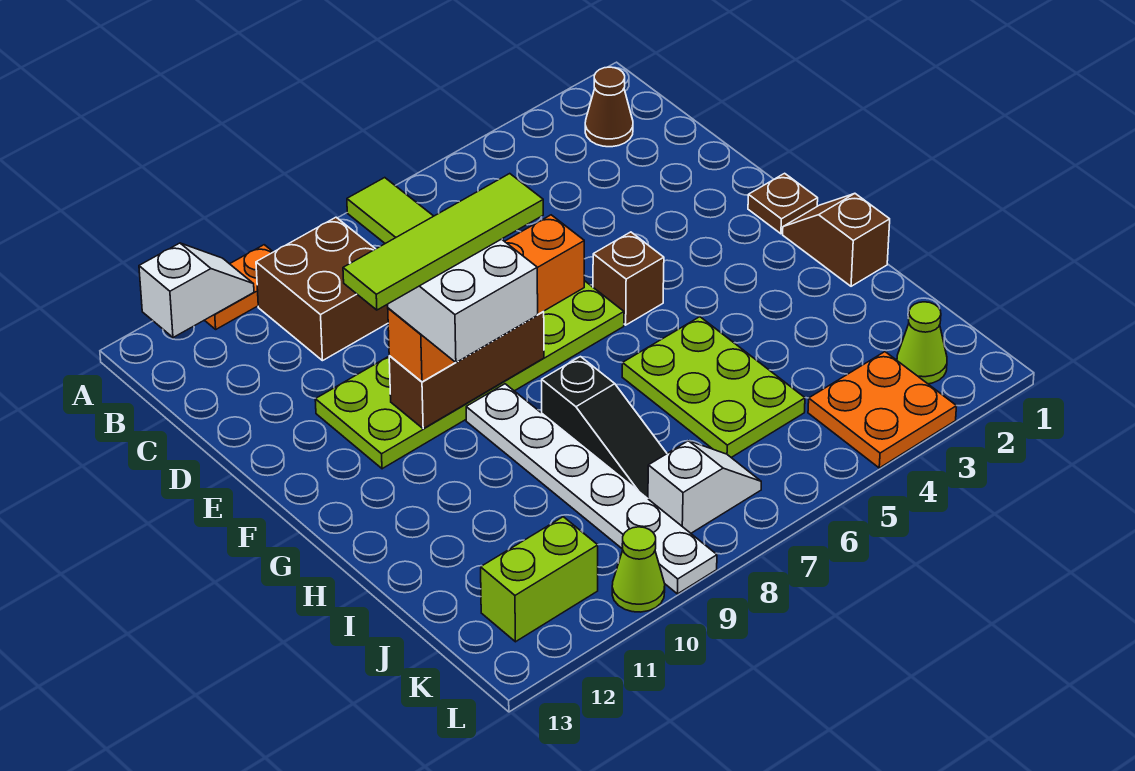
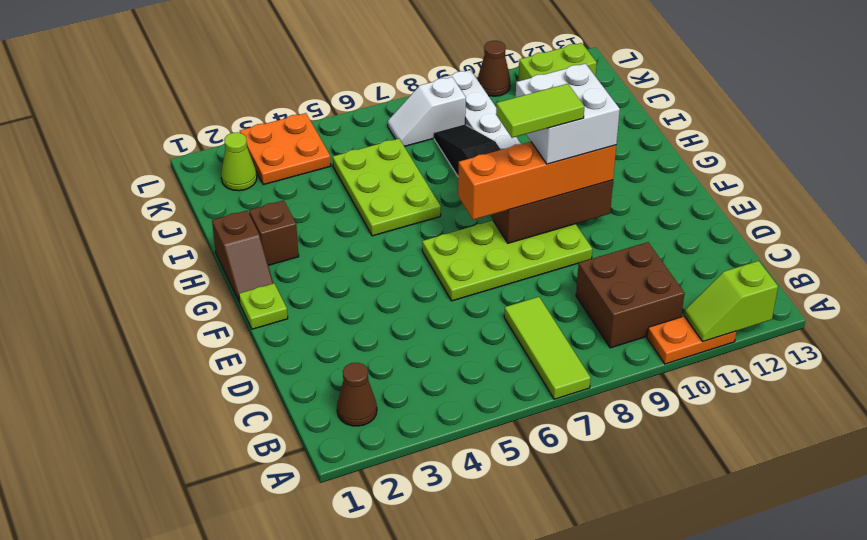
white slope A11:A12 level 2 top 12 -> lime slope A11:A12 level 2 top 12
lime plate E6:F11 level 1 -> lime plate E6:F9 level 1
brown plate F1 level 1 -> lime plate F1 level 1
brown brick F5 level 1 -> brown brick H2 level 1
lime tile F8:F11 level 5 -> lime tile F8:F9 level 5
lime cone L10 level 1 -> brown cone L10 level 1

